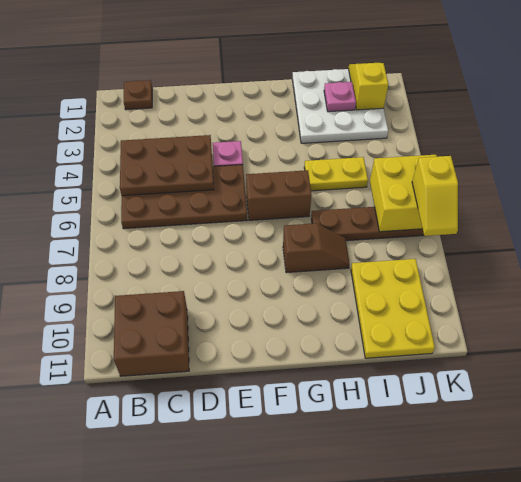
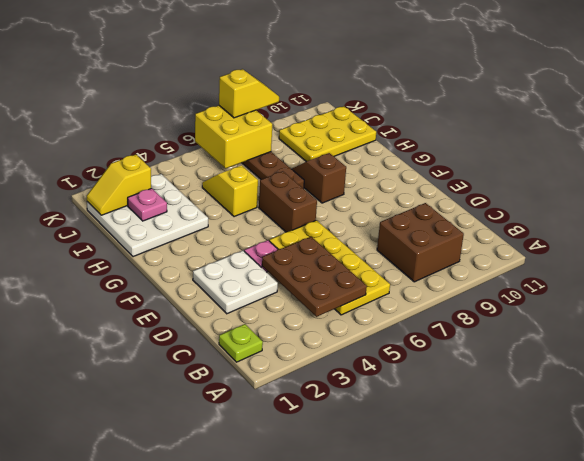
brown plate B1 level 1 -> lime plate B1 level 1
brown plate B5:E6 level 1 -> yellow plate B5:E6 level 1
brown brick B10:C11 level 1 -> brown brick B8:C9 level 1
none -> white plate D2:E3 level 1
yellow plate H5:I5 level 1 -> yellow slope H5:I5 level 1 top H

